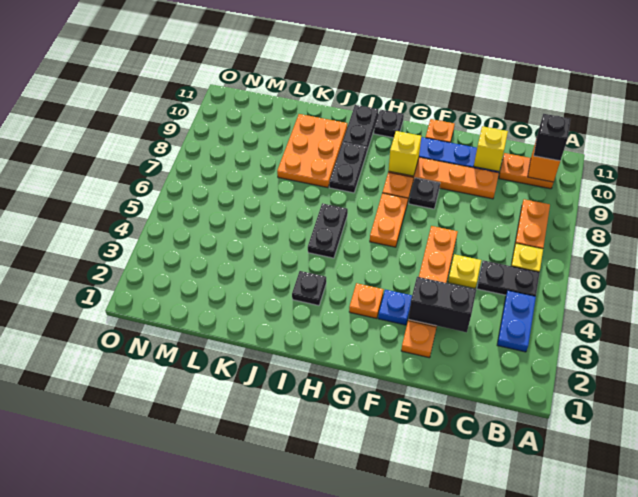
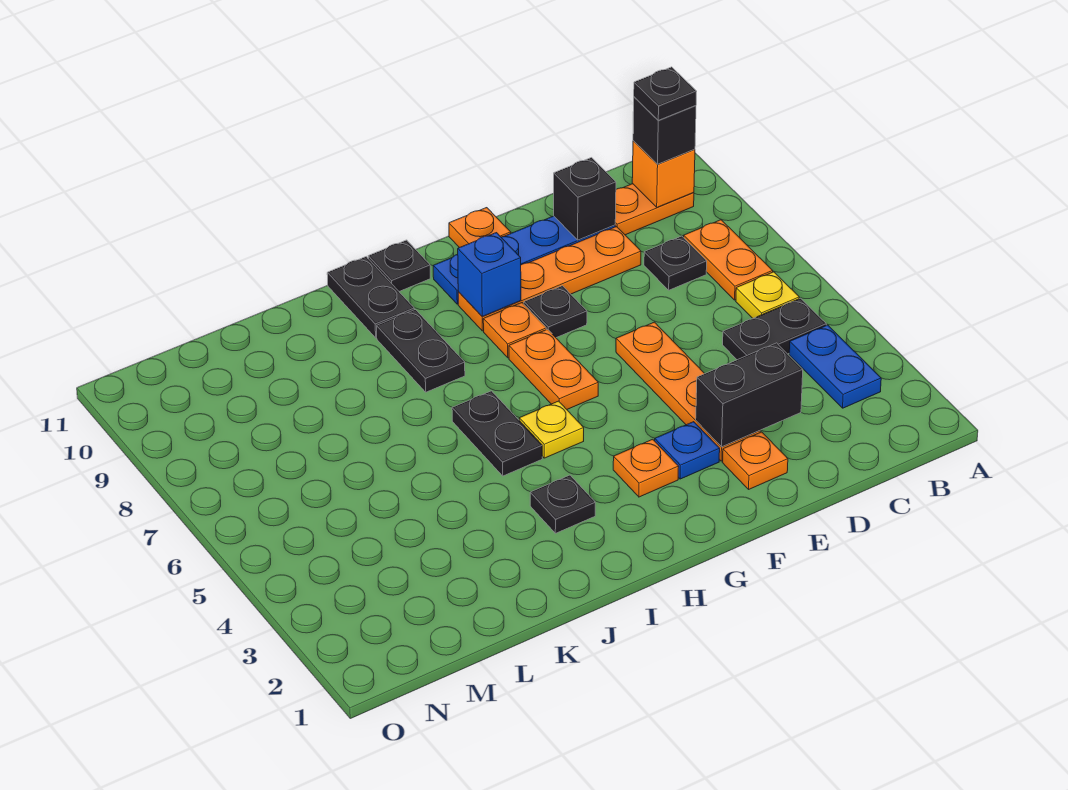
none -> black plate B10 level 4
none -> black plate C8 level 1
yellow plate D5 level 1 -> yellow plate H5 level 1
yellow brick D10 level 2 -> black brick D10 level 2
yellow brick G9 level 2 -> blue brick G9 level 2
orange plate J8:K10 level 1 -> none

